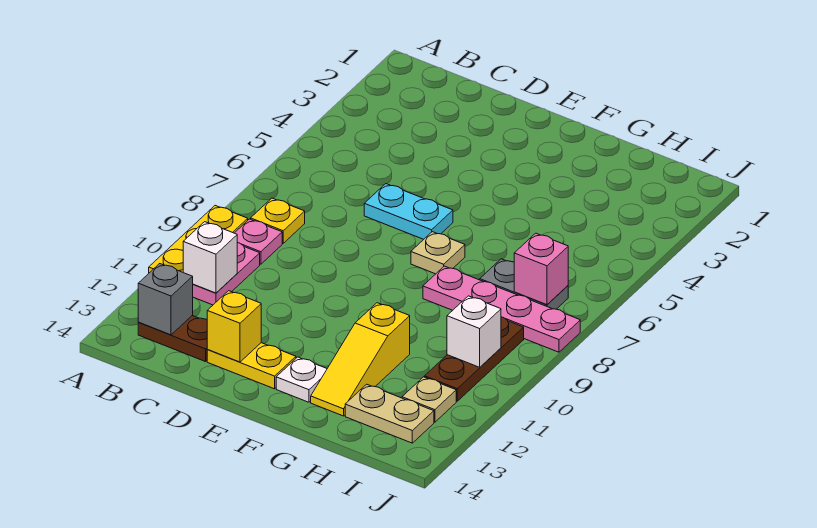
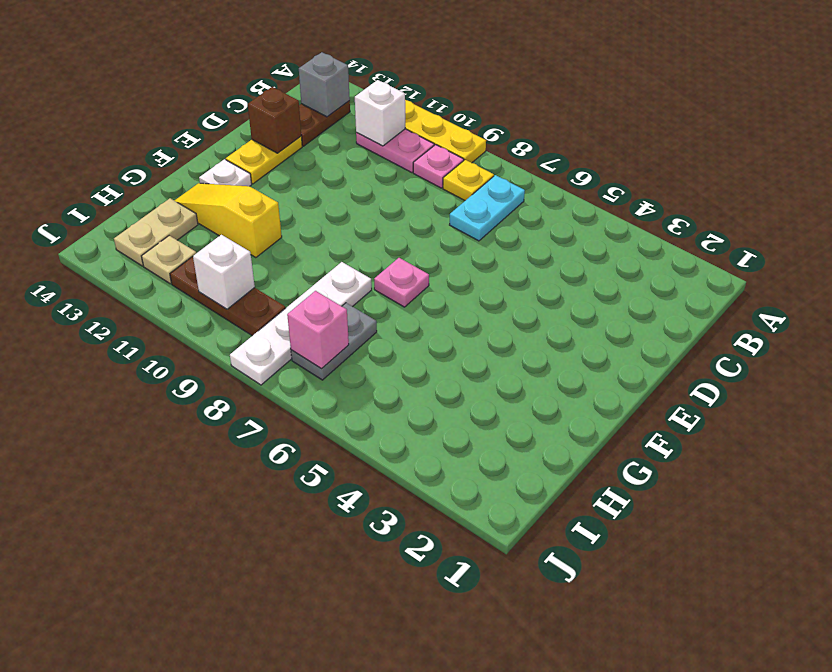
cyan plate D6:E6 level 1 -> cyan plate B7:C7 level 1
yellow brick D13 level 2 -> brown brick D13 level 2
tan plate F7 level 1 -> pink plate F7 level 1
pink plate G8:J8 level 1 -> white plate G8:J8 level 1

